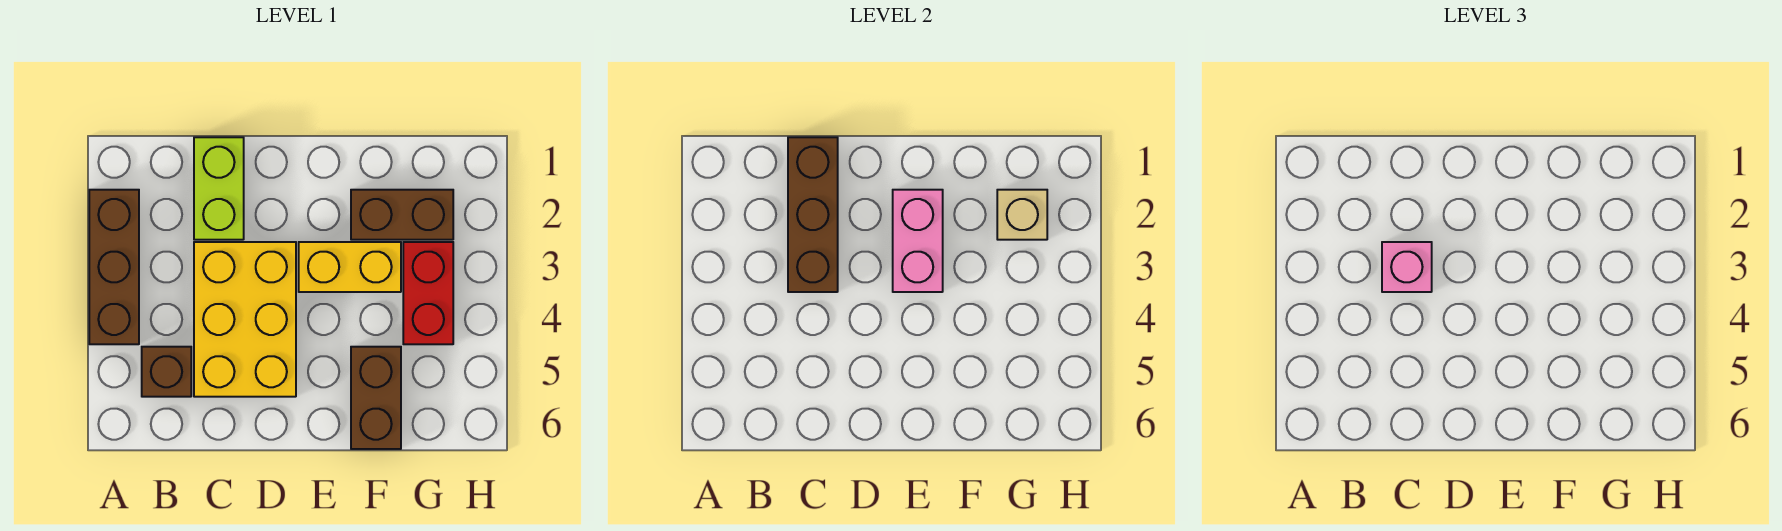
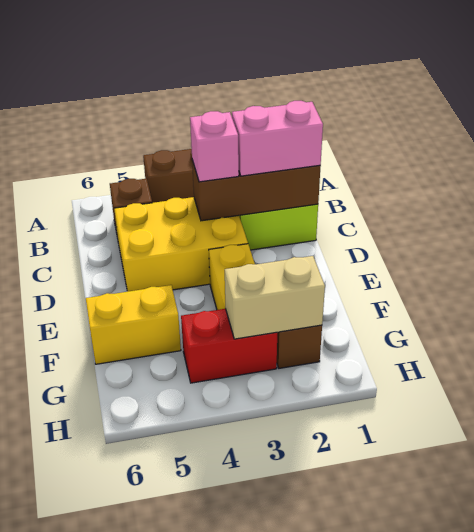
pink brick E2:E3 level 2 -> pink brick C1:C2 level 3
brown brick F5:F6 level 1 -> yellow brick F5:F6 level 1
tan brick G2 level 2 -> tan brick G2:G3 level 2

